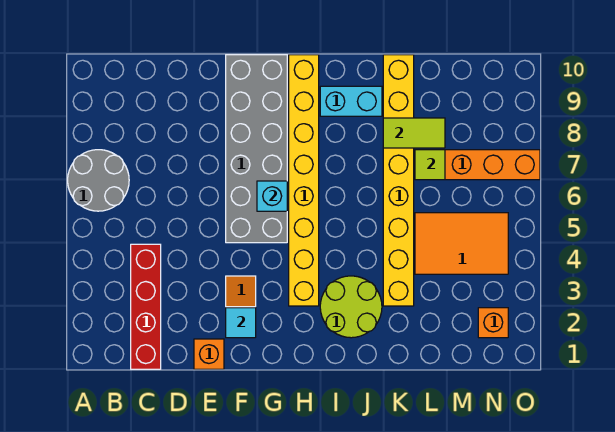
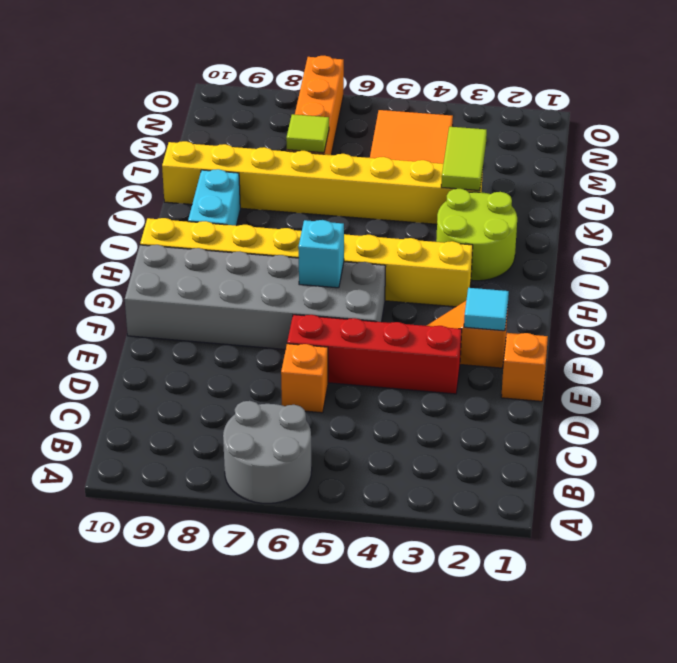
red brick C1:C4 level 1 -> red brick E3:E6 level 1
lime tile K8:L8 level 2 -> lime tile K3:L3 level 2
orange brick N2 level 1 -> orange brick D6 level 1

